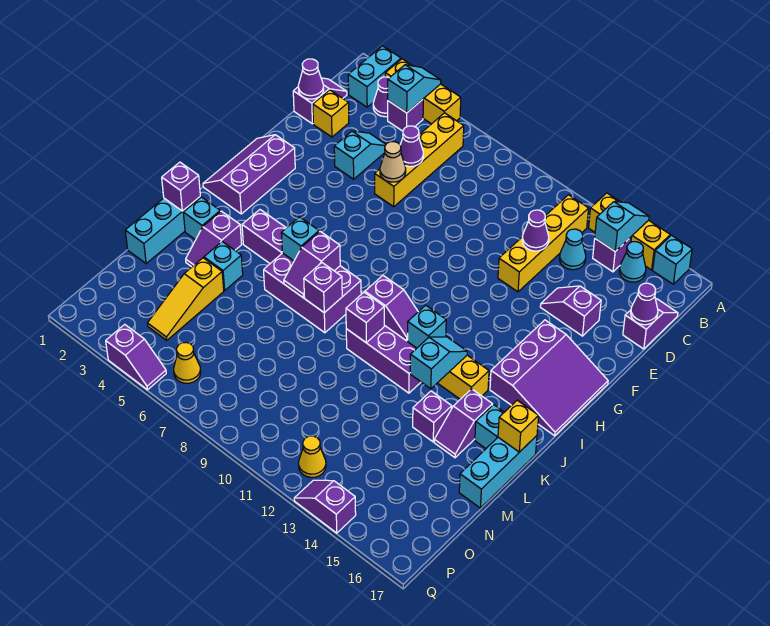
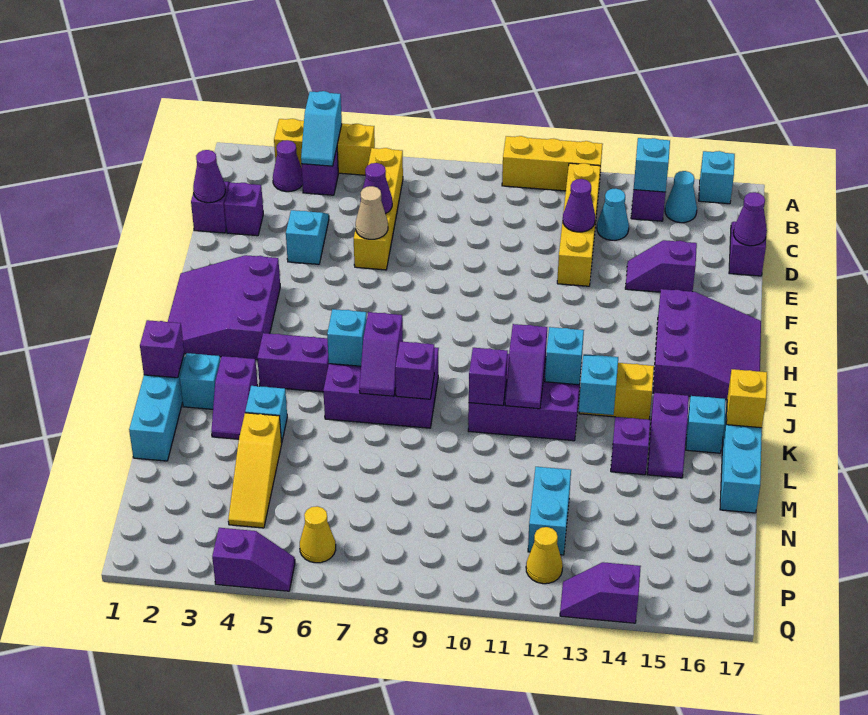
cyan brick A2:B2 level 1 -> cyan brick N12:O12 level 1
cyan slope A4:B4 level 2 top B -> cyan slope A4:B4 level 2 top A
yellow brick A13:A15 level 1 -> yellow brick A10:A12 level 1
yellow brick D2 level 1 -> purple brick D2 level 1
purple slope G1:I2 level 1 top 2 -> purple slope G1:I3 level 1 top 3
purple slope J10:J11 level 2 top 10 -> purple slope J11:K11 level 2 top J

